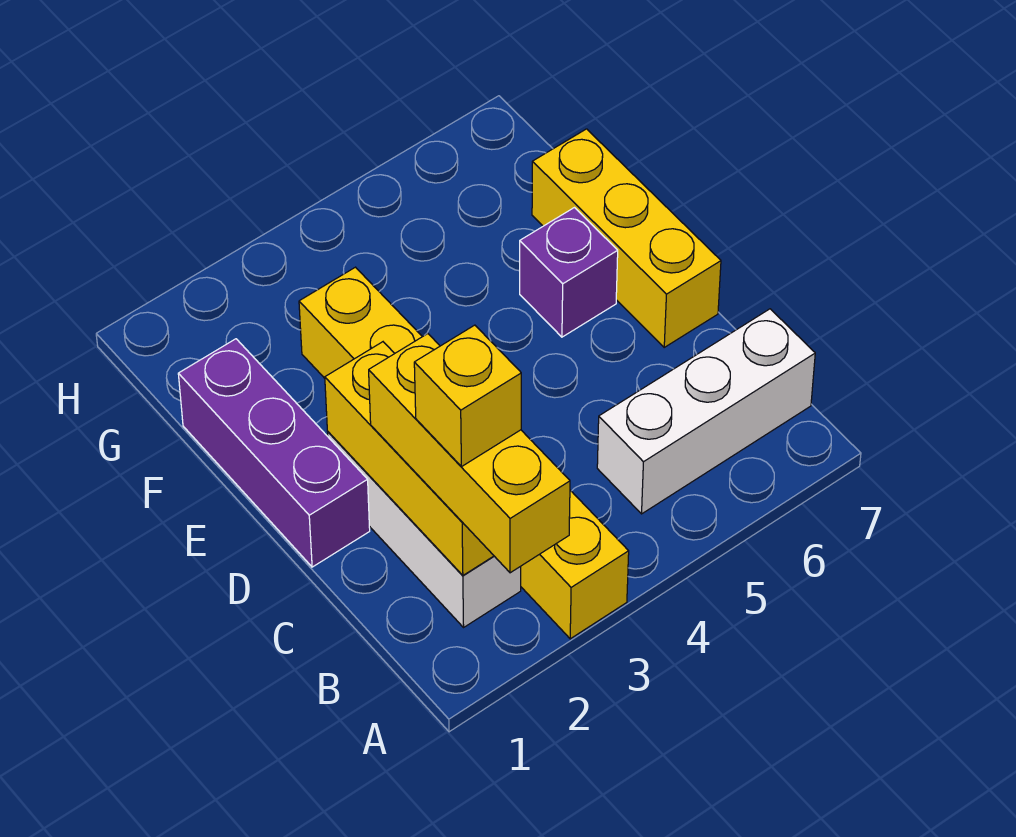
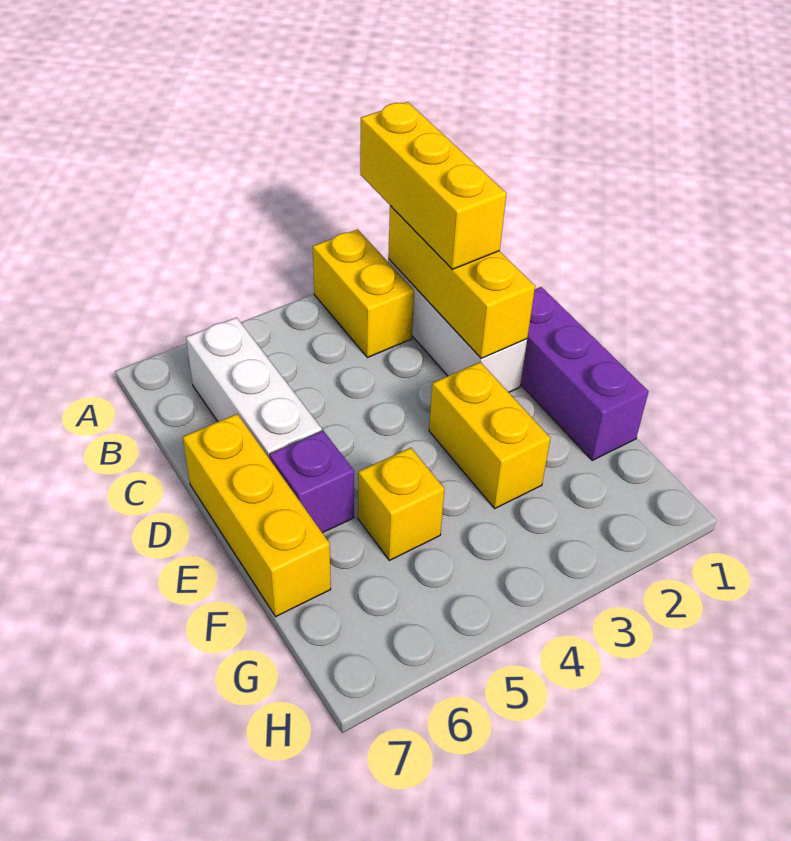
yellow brick B2 level 4 -> yellow brick F5 level 1
white brick B5:B7 level 1 -> white brick B6:D6 level 1

